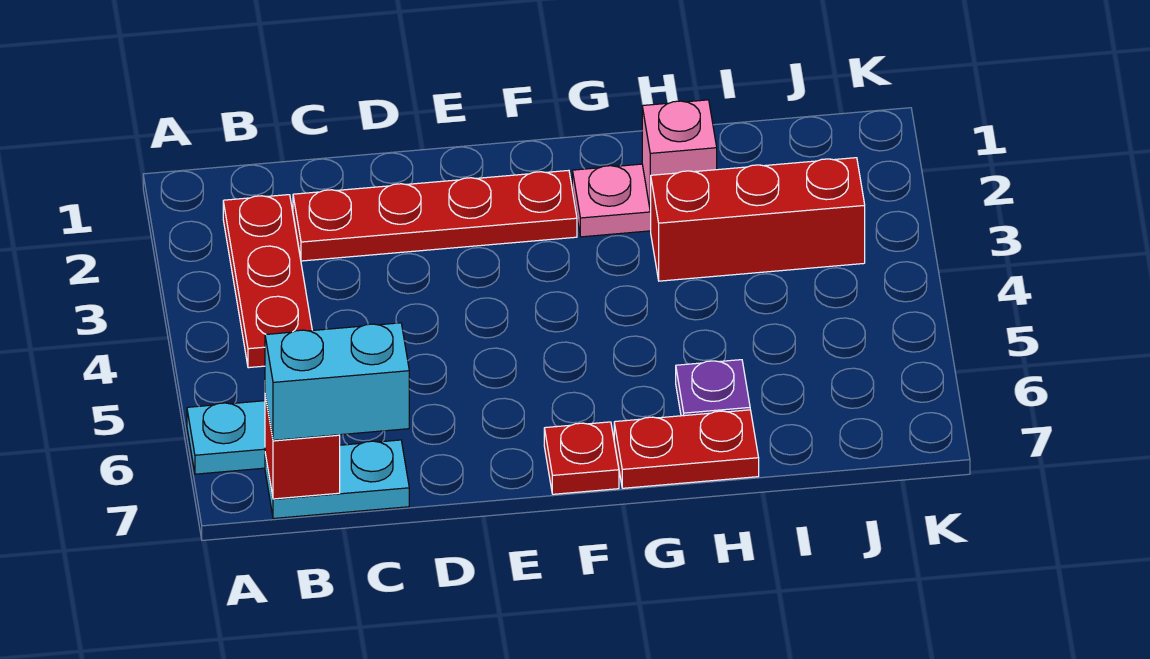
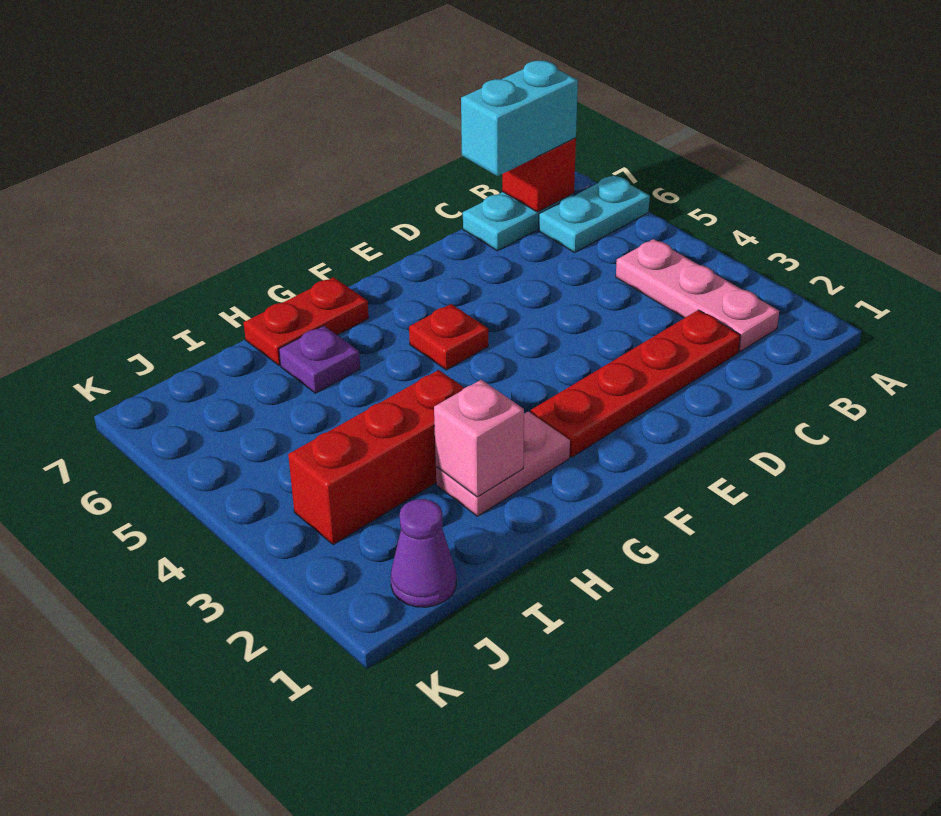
red plate B2:B4 level 1 -> pink plate B2:B4 level 1
red plate F7 level 1 -> red plate F5 level 1
none -> purple cone J1 level 1

